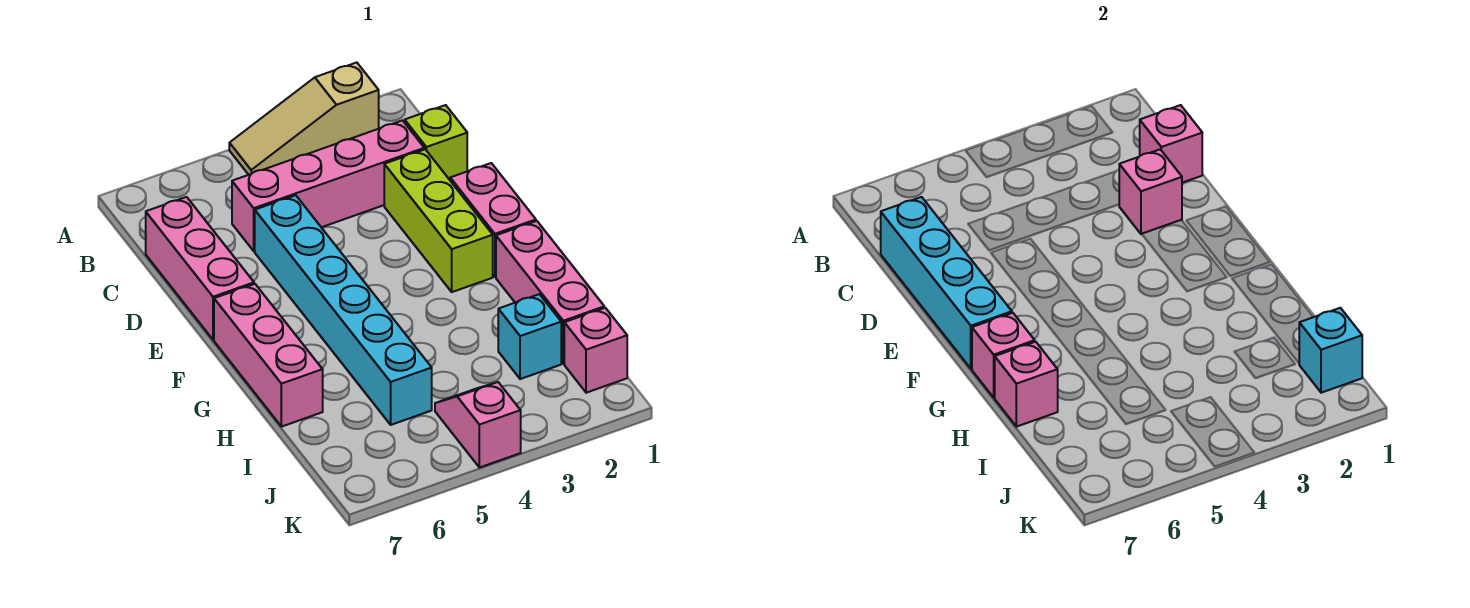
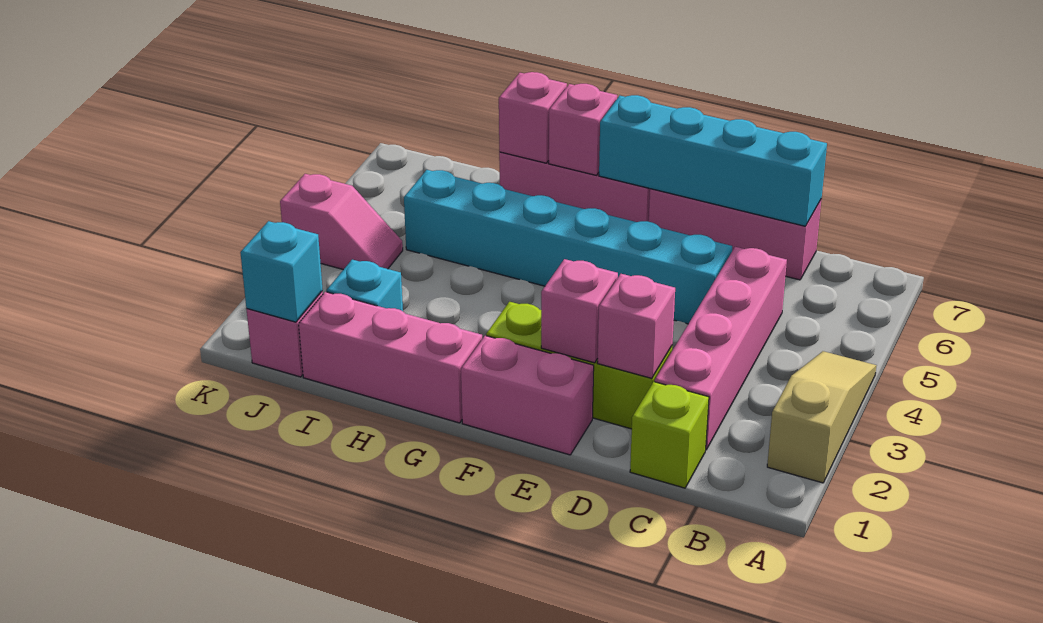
pink brick C1 level 2 -> pink brick E2 level 2

